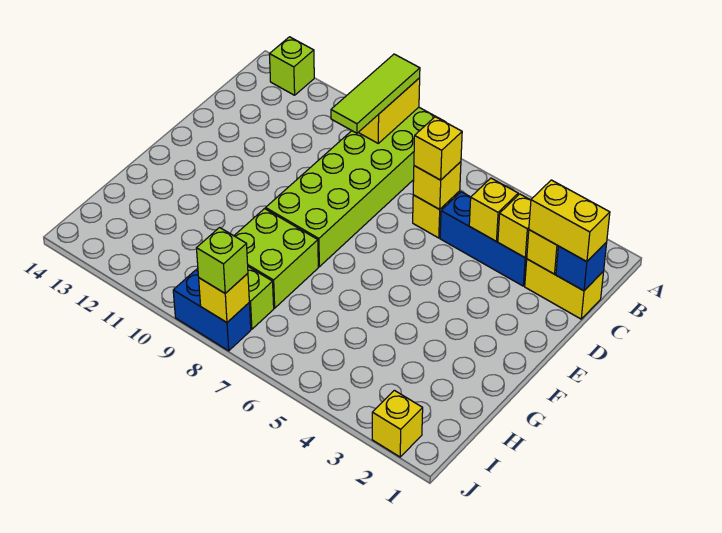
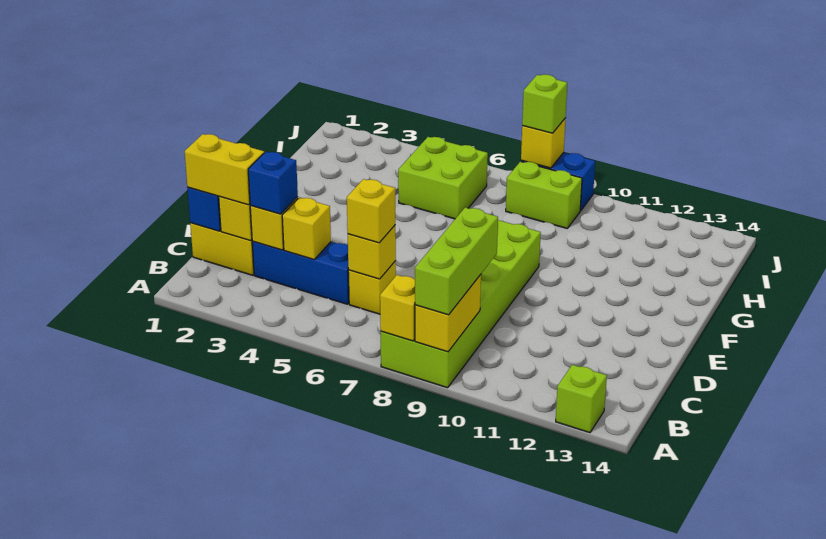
lime tile A9:C9 level 3 -> lime brick A9:C9 level 3
none -> blue brick C3 level 3
lime brick G8:H9 level 1 -> lime brick H5:I6 level 1
yellow brick J2 level 1 -> yellow brick A8 level 2

